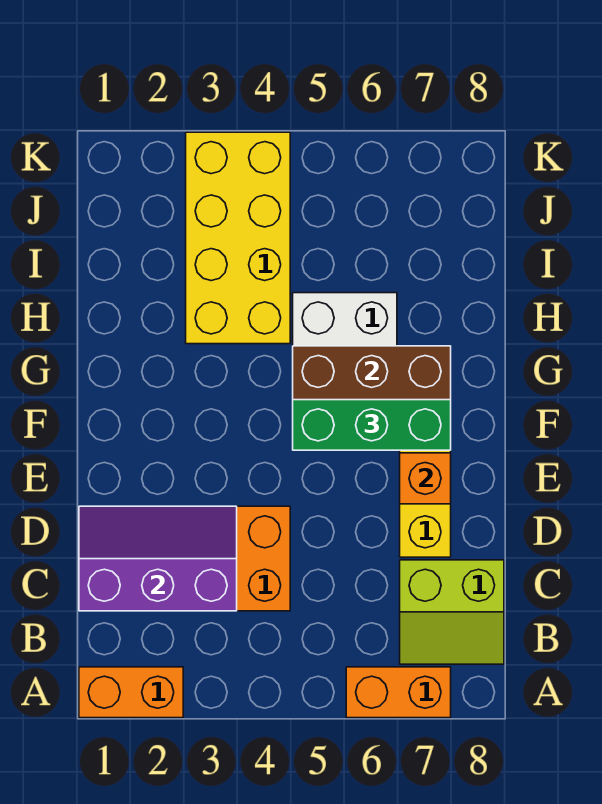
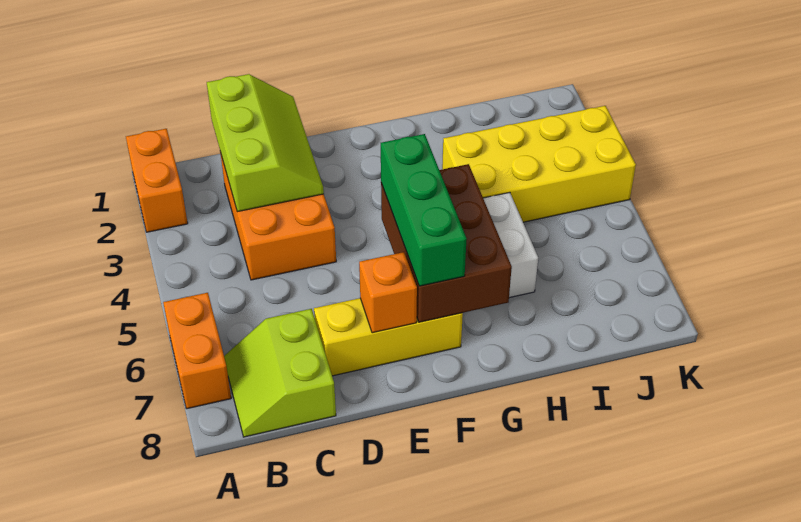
purple slope C1:D3 level 2 top C -> lime slope C1:D3 level 2 top C

